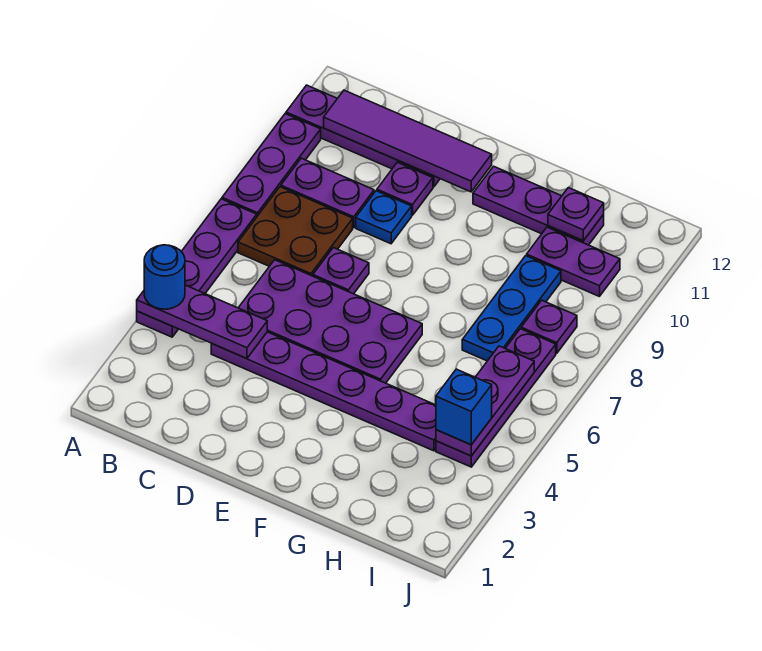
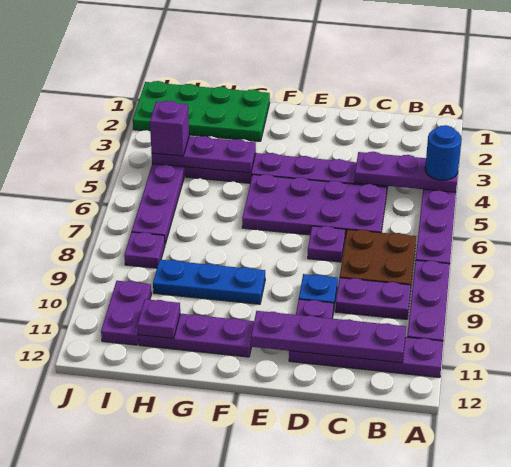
purple tile B11:E11 level 2 -> purple plate B11:E11 level 2
none -> green plate G1:J2 level 1
blue plate H7:H9 level 1 -> blue plate F9:H9 level 1
purple plate H10:I10 level 1 -> purple plate I10:I11 level 1
purple plate I4:I6 level 2 -> purple plate G4:I4 level 2
blue brick I4 level 3 -> purple brick I4 level 3

